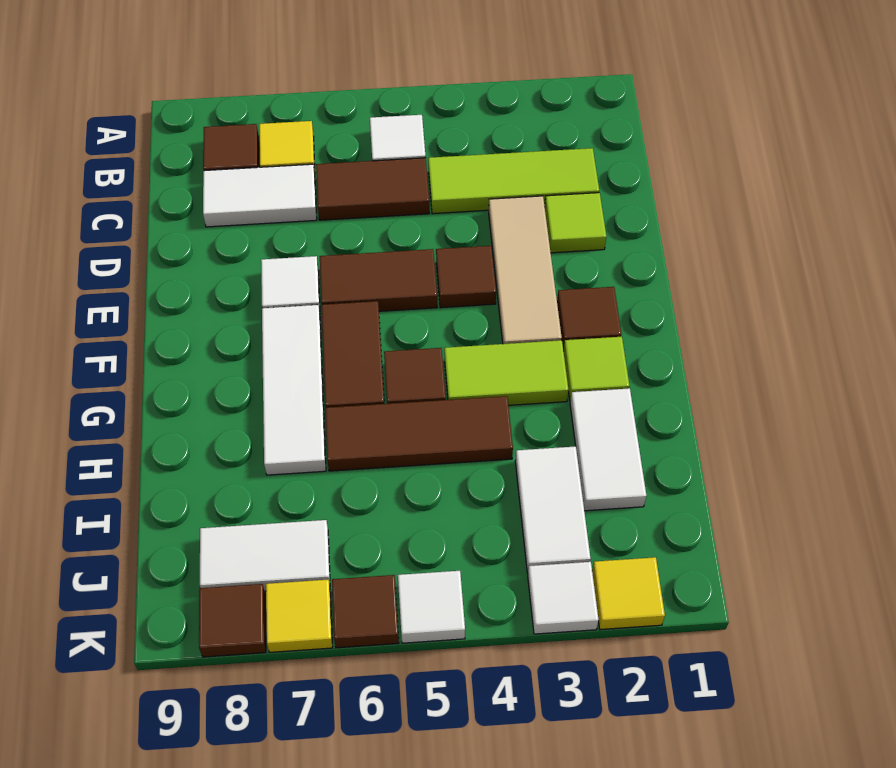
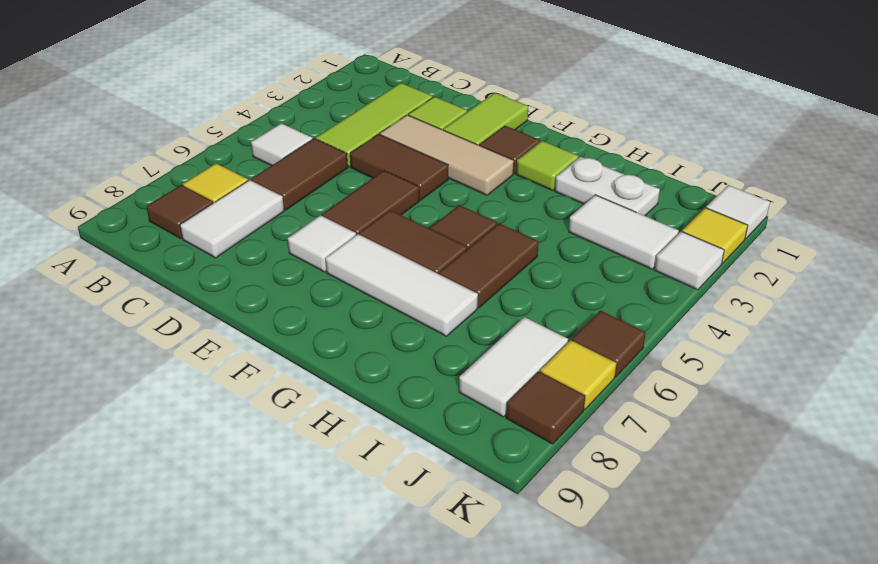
brown tile E4 level 1 -> brown tile D4:E4 level 1
lime tile G3:G4 level 1 -> lime tile E1:E2 level 1
white tile H2:I2 level 1 -> white plate H2:I2 level 1
brown tile H4:H6 level 1 -> brown tile H5:H6 level 1
white tile K5 level 1 -> white tile K1 level 1

